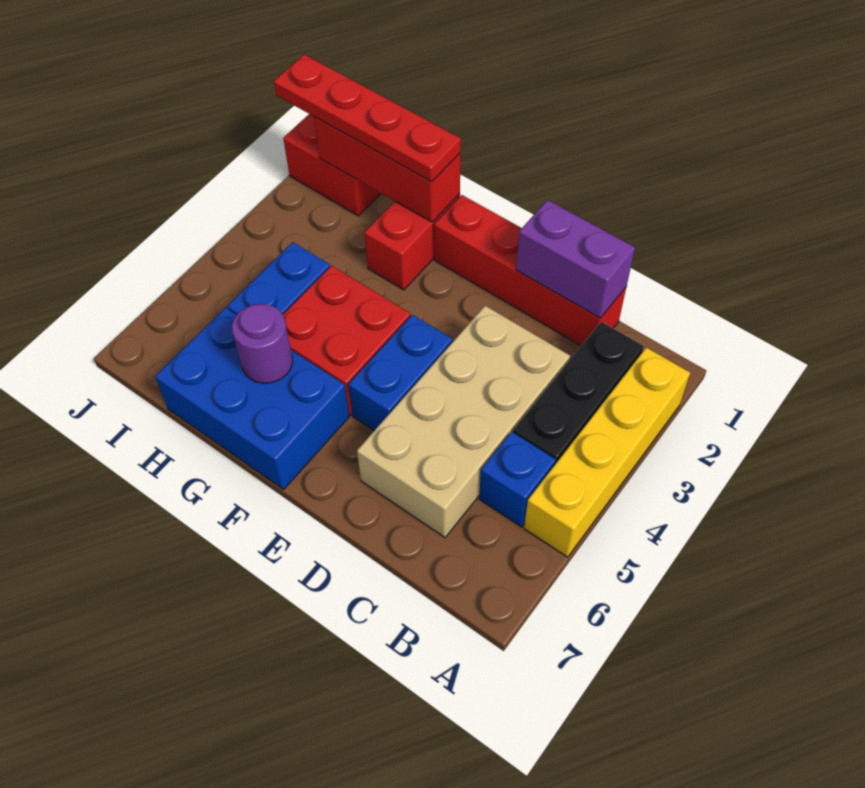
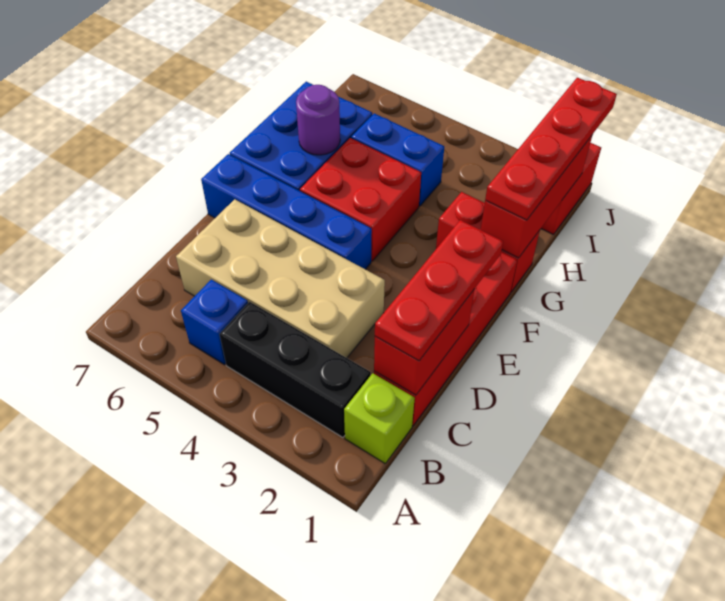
yellow brick A2:A5 level 1 -> none
none -> lime brick B1 level 1
purple brick C1:D1 level 2 -> red brick C1:D1 level 2
none -> red plate C1:E1 level 3
blue brick E4:E5 level 1 -> blue brick E4:E7 level 1

